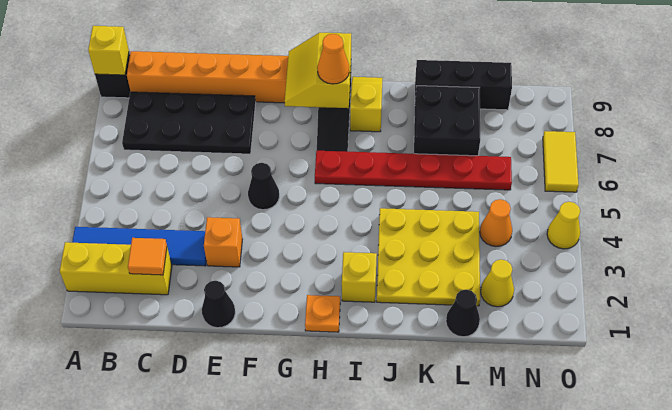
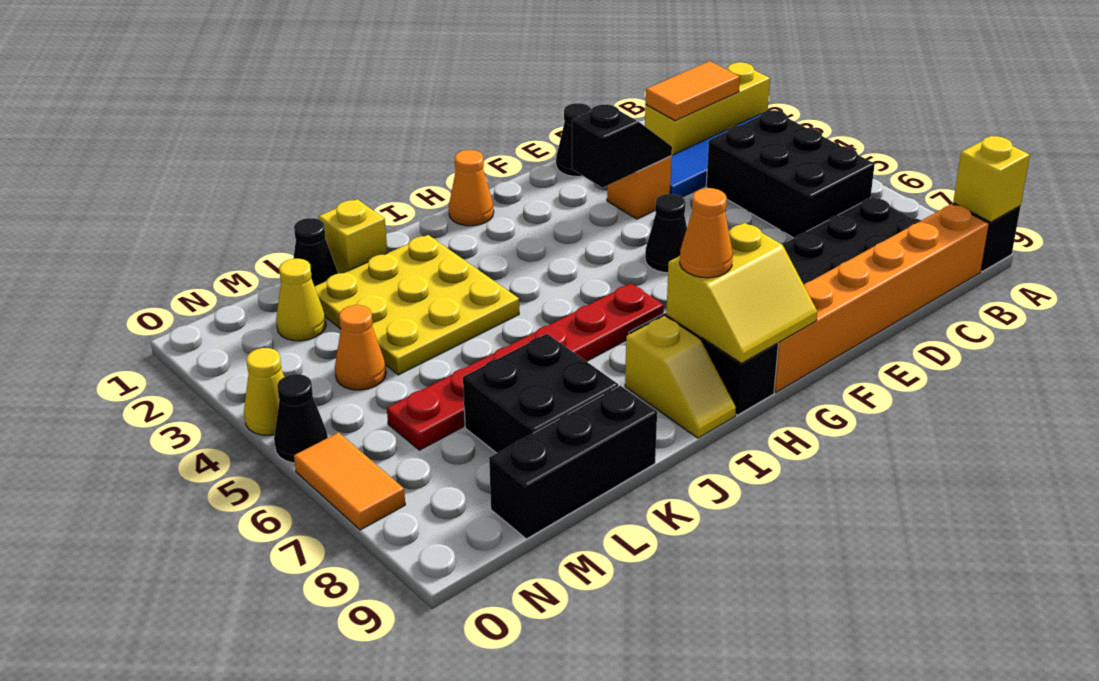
none -> black brick B4:C6 level 1
orange tile C2 level 2 -> orange tile B2:C2 level 2
none -> black slope E3:F3 level 2 top F
yellow slope G8:H9 level 2 top H -> yellow slope G8:H9 level 2 top 8
orange plate H1 level 1 -> orange cone H1 level 1
yellow brick I2 level 1 -> yellow brick K1 level 1
none -> black cone O5 level 1
yellow tile O6:O7 level 1 -> orange tile O6:O7 level 1

